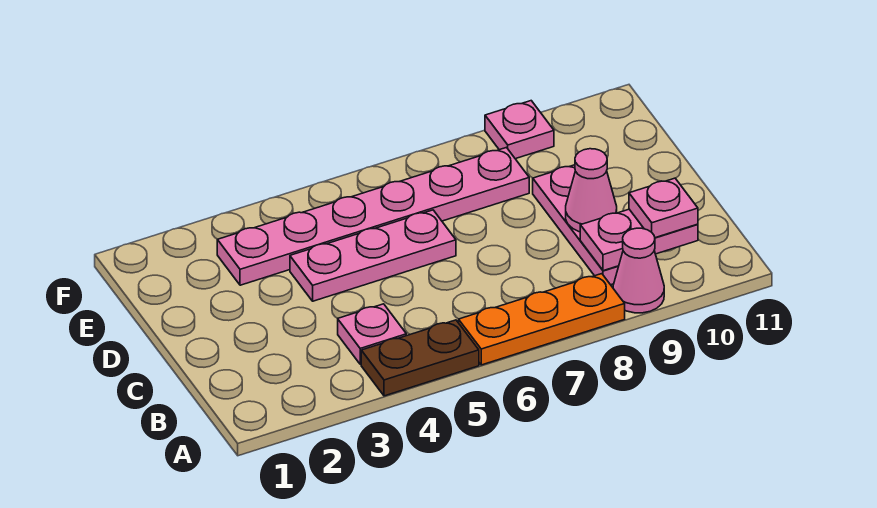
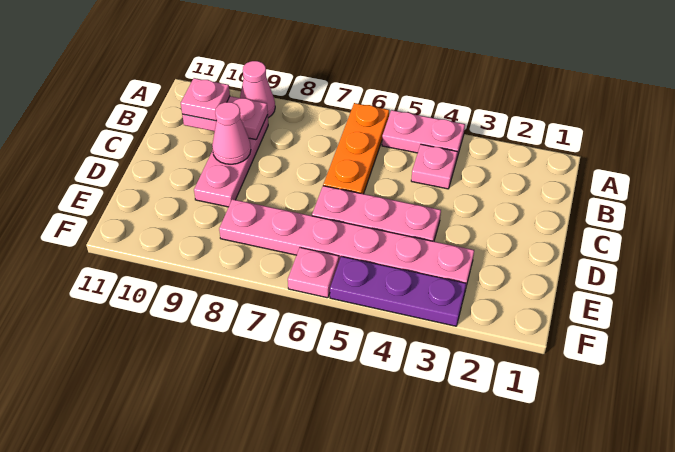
brown plate A4:A5 level 1 -> pink plate A4:A5 level 1
orange plate A6:A8 level 1 -> orange plate A6:C6 level 1
none -> purple plate F3:F5 level 1
pink plate F9 level 1 -> pink plate F6 level 1

